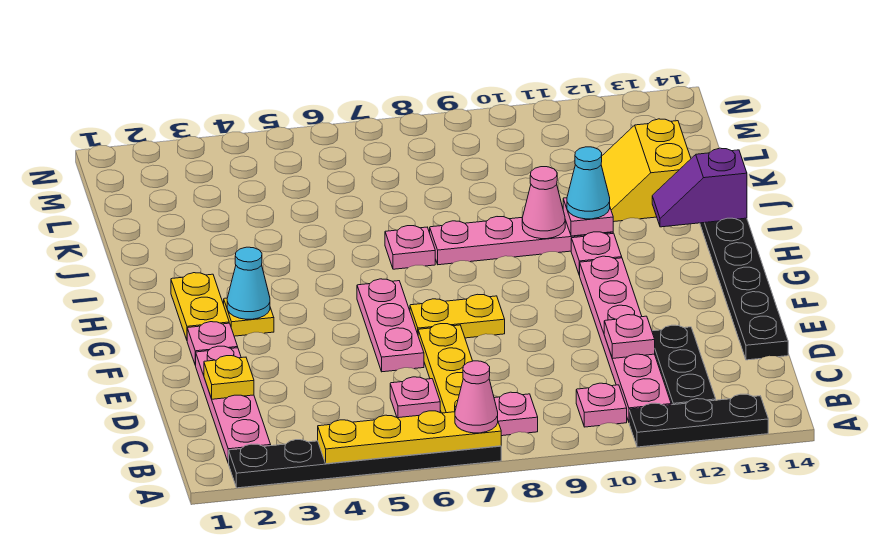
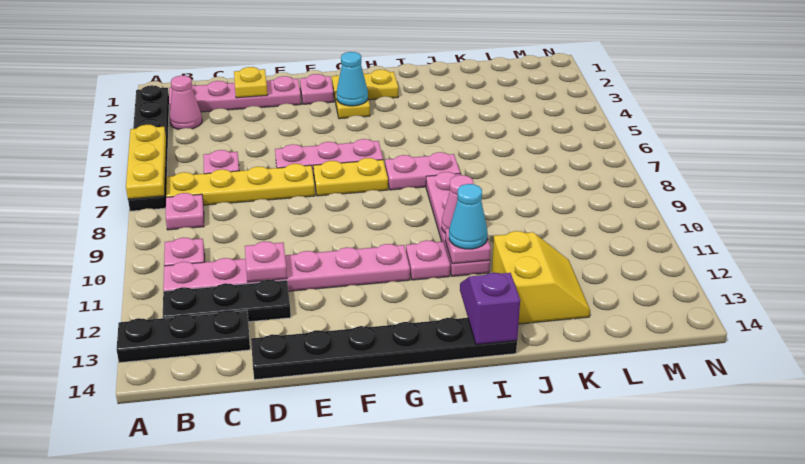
yellow plate A4:A7 level 2 -> yellow plate A5:A7 level 2
pink cone A7 level 3 -> pink cone B3 level 1
black plate A11:A13 level 1 -> black plate A13:C13 level 1
yellow plate F7:F8 level 1 -> yellow plate F7:G7 level 1
pink plate I7 level 1 -> pink plate H7:I7 level 1
yellow slope J12:K13 level 1 top 13 -> yellow slope J12:K13 level 1 top J

